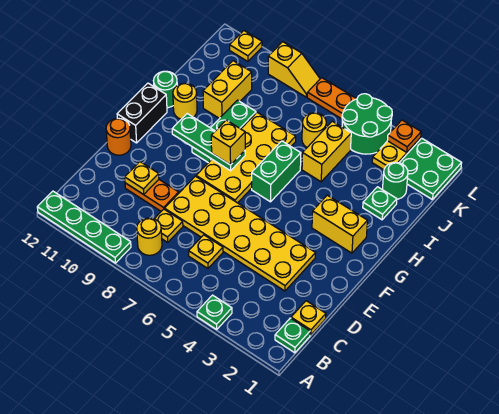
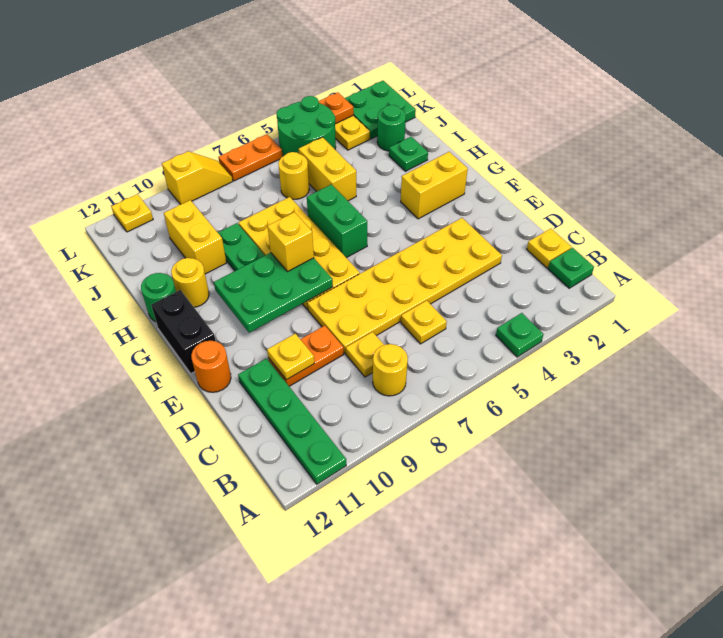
green plate A9:A12 level 1 -> green plate A11:D11 level 1
green plate G8:G10 level 2 -> green plate F8:G10 level 2

